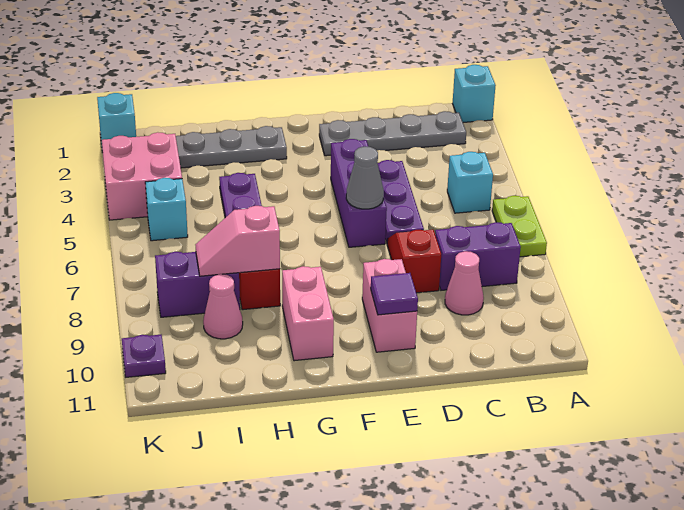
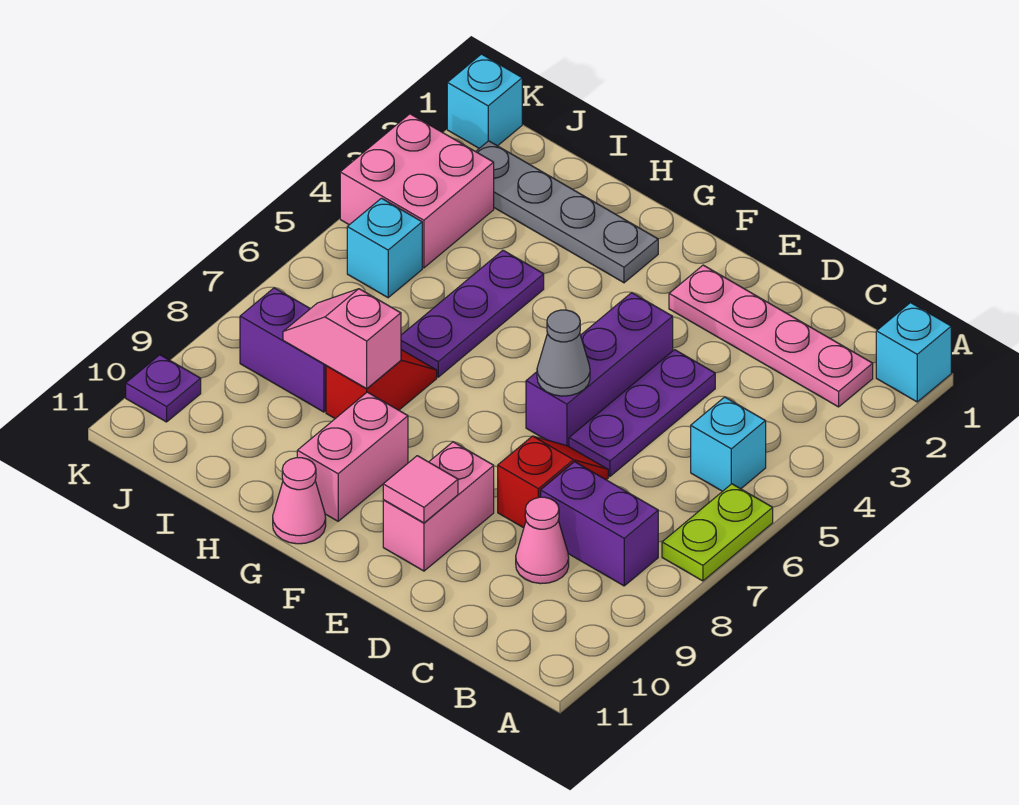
grey plate B2:E2 level 1 -> pink plate B2:E2 level 1
purple tile E10 level 2 -> pink tile E10 level 2
pink cone I9 level 1 -> pink cone G11 level 1

